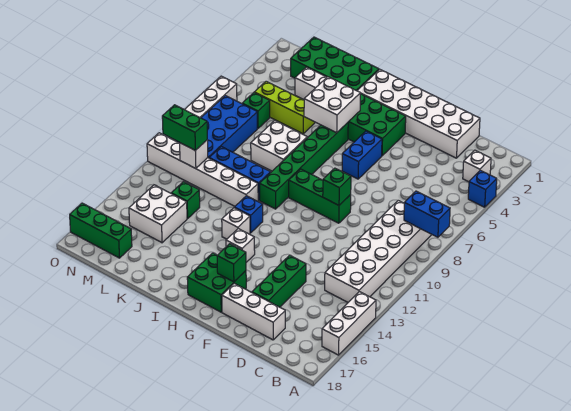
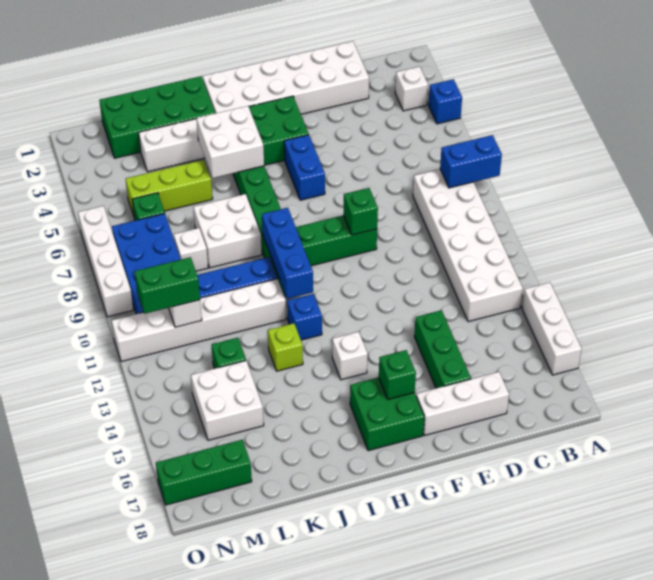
none -> blue brick I9:I11 level 2
white brick I13 level 1 -> white brick L8 level 1
none -> lime brick J13 level 1

